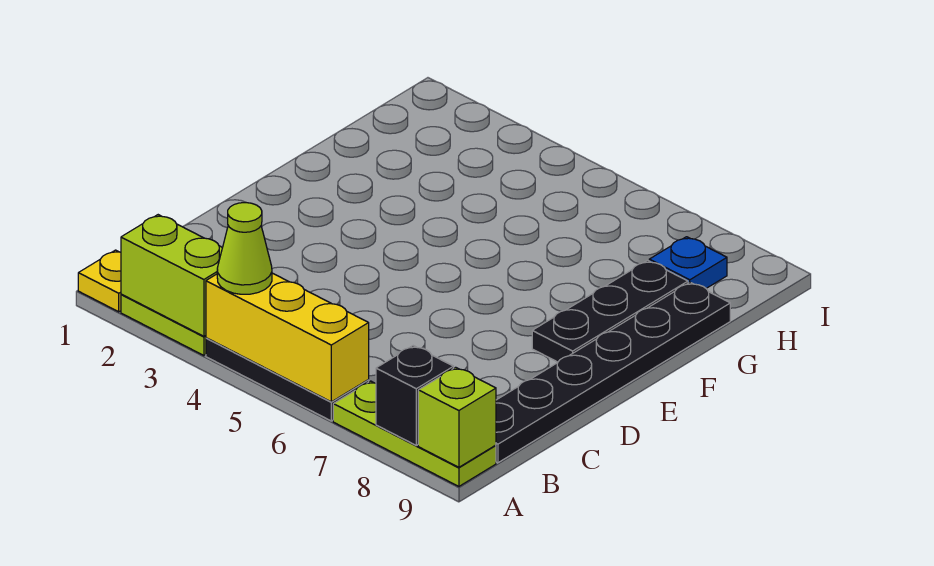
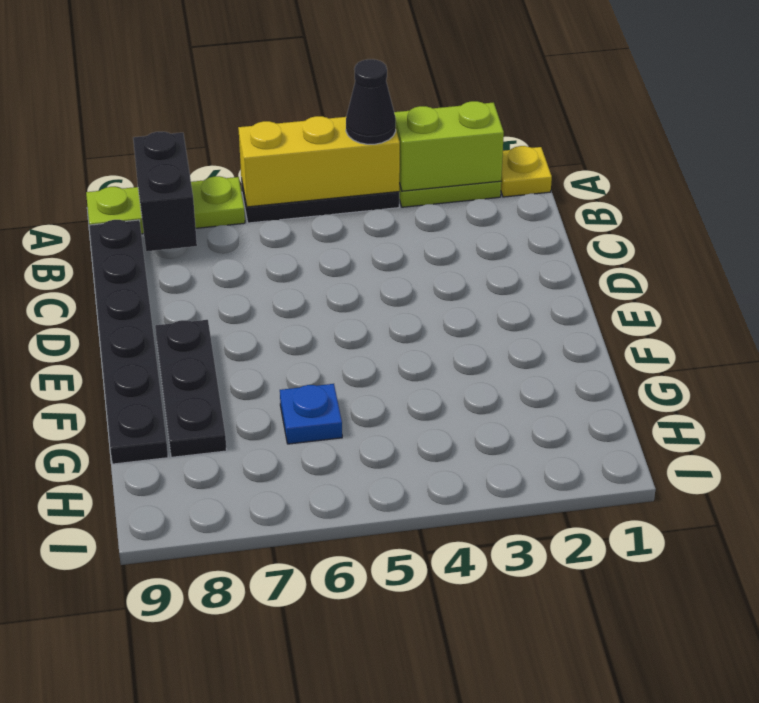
lime cone A4 level 3 -> black cone A4 level 3
black brick A8 level 2 -> black brick A8:B8 level 2
lime brick A9 level 2 -> none
blue plate H8 level 1 -> blue plate G6 level 1

